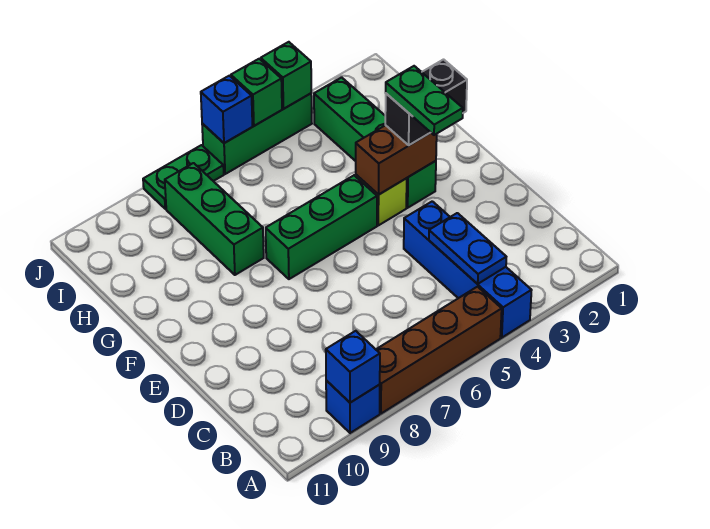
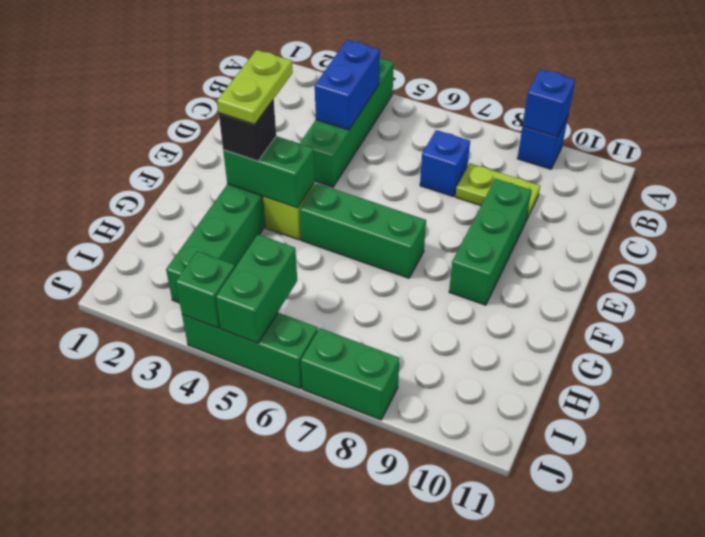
blue brick A4:D4 level 1 -> green brick A4:D4 level 1
brown brick A5:A8 level 1 -> none
blue plate B4:C4 level 2 -> blue brick B4:C4 level 2
none -> lime plate C8:C9 level 1
green plate E3:F3 level 4 -> lime plate E3:F3 level 4
black brick F2:F3 level 3 -> black brick F3 level 3
brown brick F3:F4 level 2 -> green brick F3:F4 level 2
green brick G8:I8 level 1 -> green brick D9:F9 level 1
green brick J5 level 2 -> green brick I5:J5 level 2
blue brick J6 level 2 -> blue brick C7 level 1
green plate J7:J8 level 1 -> green brick J7:J8 level 1

